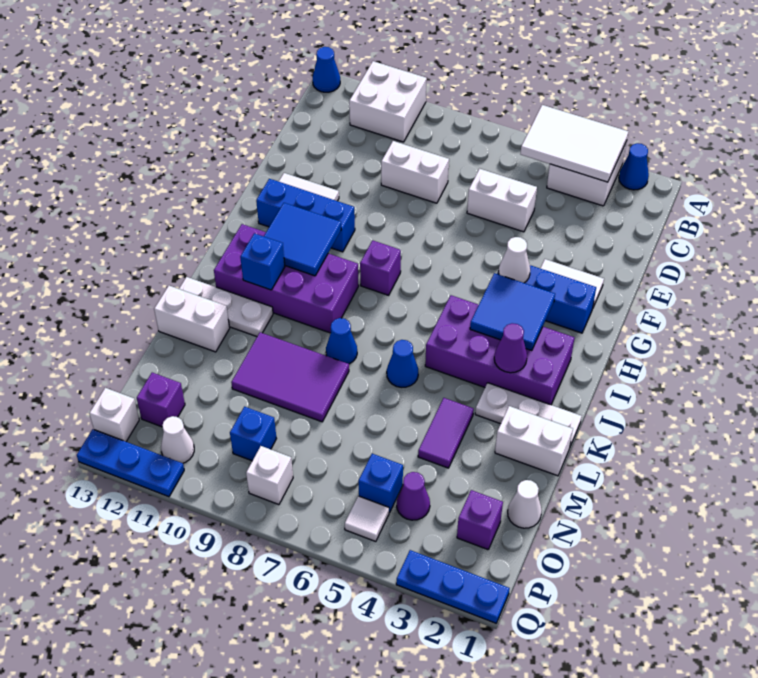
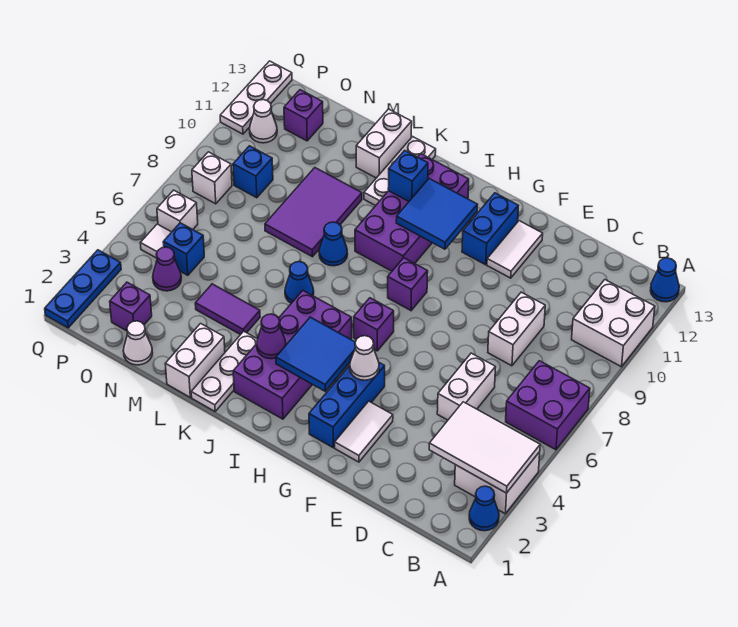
white tile A3:B5 level 2 -> white tile A3:C4 level 2
none -> purple brick A6:B7 level 1
blue brick G10:G12 level 1 -> blue brick G11:G12 level 1
none -> purple brick H6 level 1
white brick P13 level 1 -> white brick P6 level 1
blue plate Q11:Q13 level 1 -> white plate Q11:Q13 level 1

